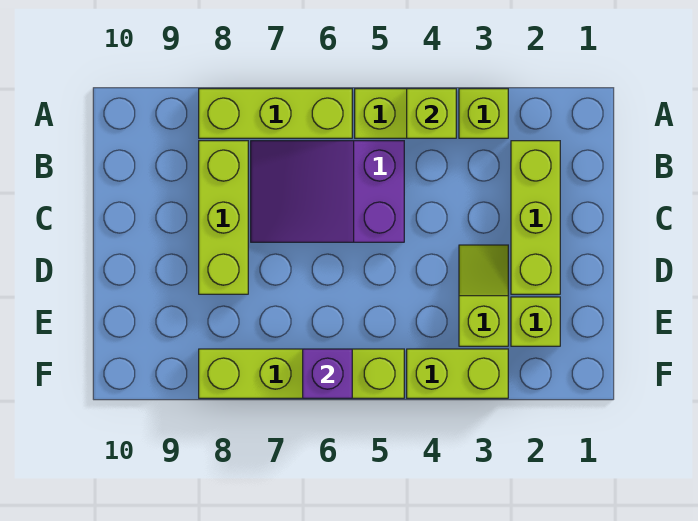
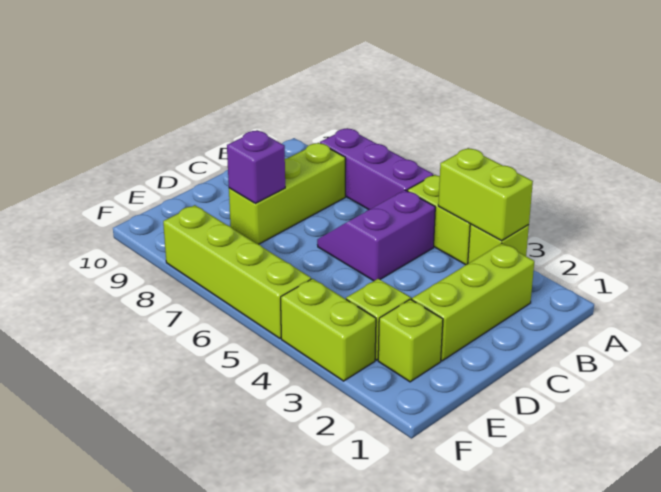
lime brick A4 level 2 -> lime brick A3:A4 level 2
lime brick A6:A8 level 1 -> purple brick A6:A8 level 1
purple slope B5:C7 level 1 top 5 -> purple slope B5:C6 level 1 top 5
purple brick F6 level 2 -> purple brick D8 level 2

